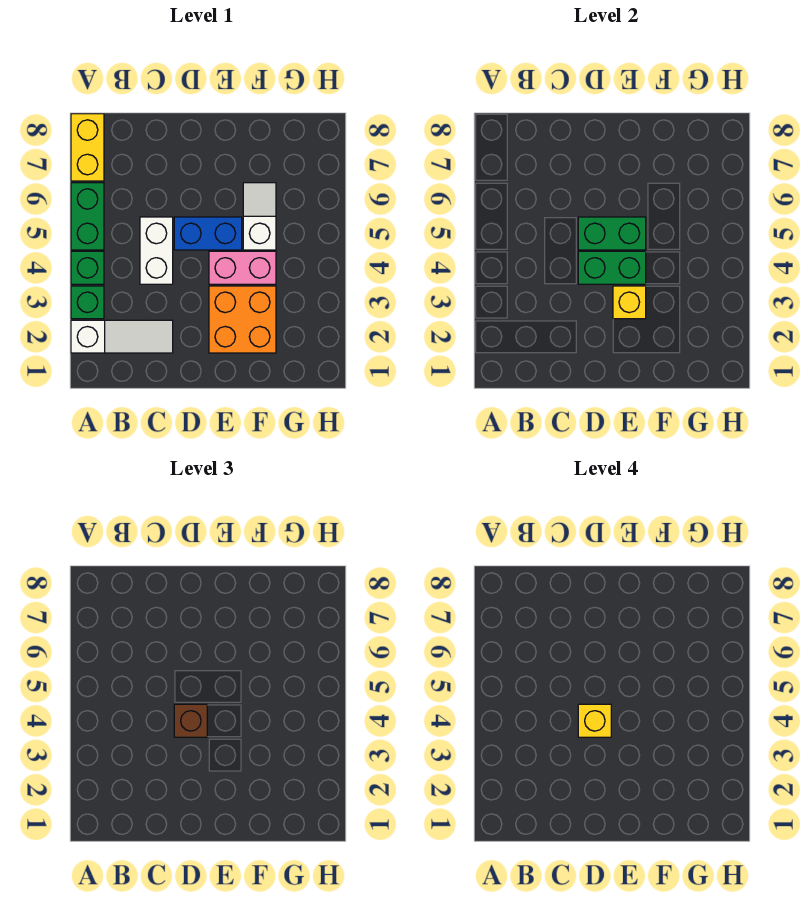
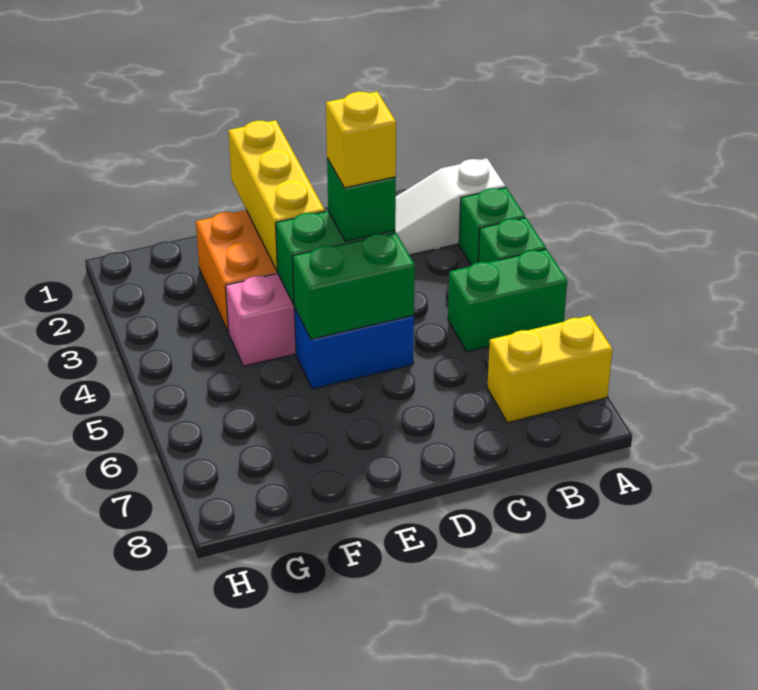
green brick A5:A6 level 1 -> green brick A5:B5 level 1
yellow brick A7:A8 level 1 -> yellow brick A7:B7 level 1
white brick C4:C5 level 1 -> none
brown brick D4 level 3 -> green brick D4 level 3
yellow brick E3 level 2 -> yellow brick E1:E3 level 2
white slope F5:F6 level 1 top 5 -> none

